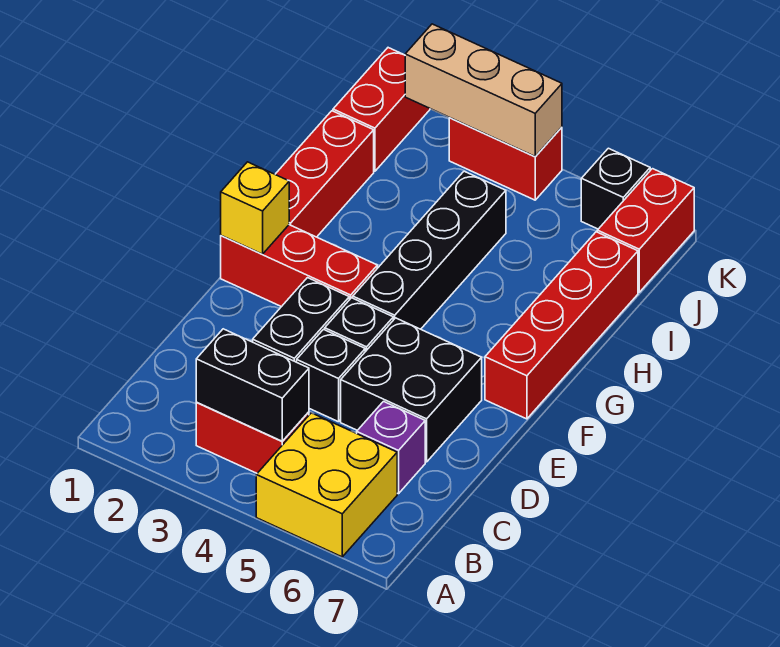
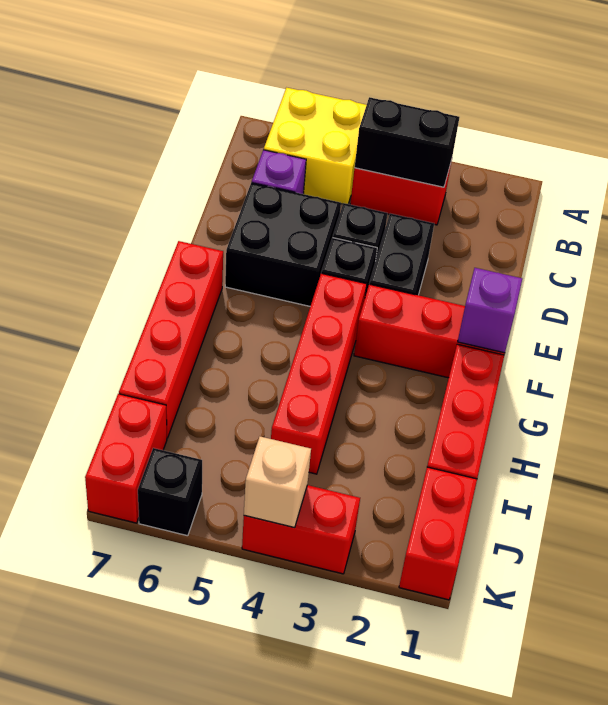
yellow brick F1 level 2 -> purple brick F1 level 2
black brick F4:I4 level 1 -> red brick F4:I4 level 1
tan brick K2:K4 level 2 -> tan brick K4 level 2

